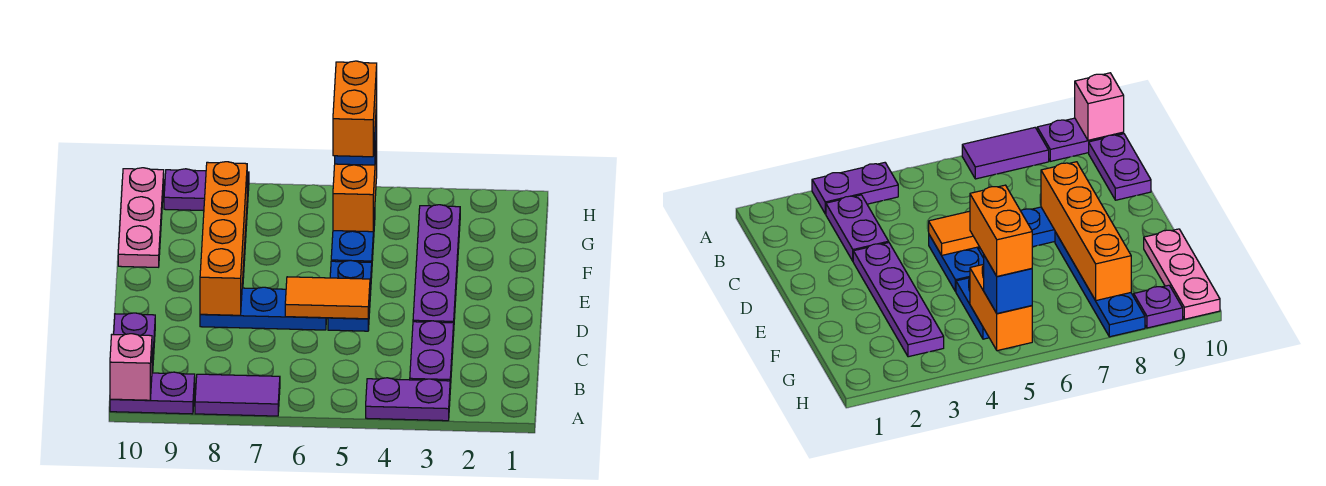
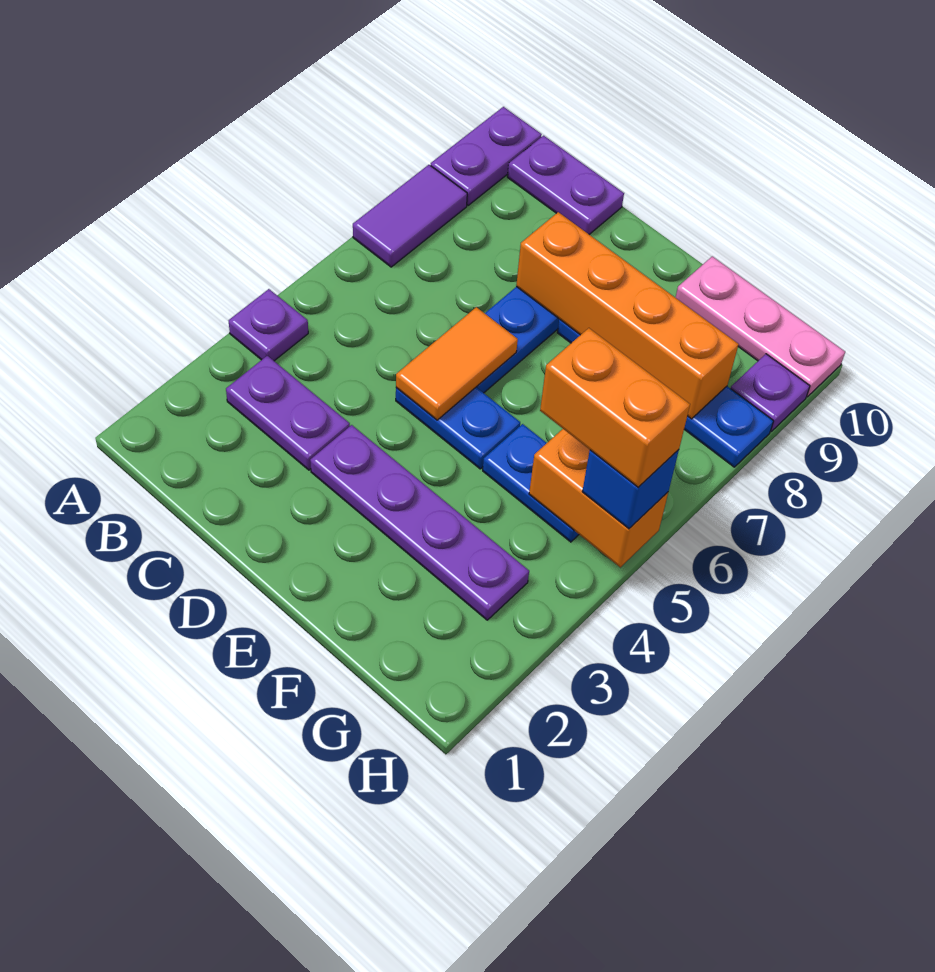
purple plate A3:A4 level 1 -> purple plate A4 level 1
pink brick A10 level 2 -> none

